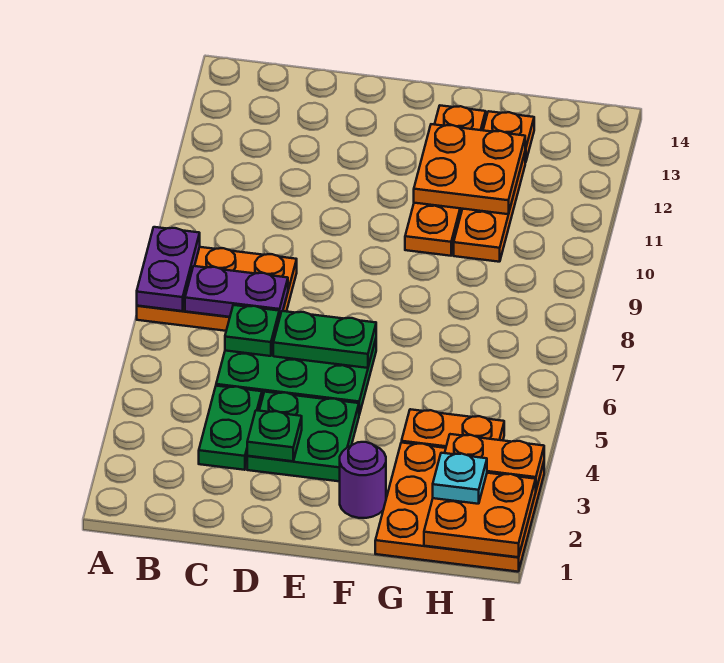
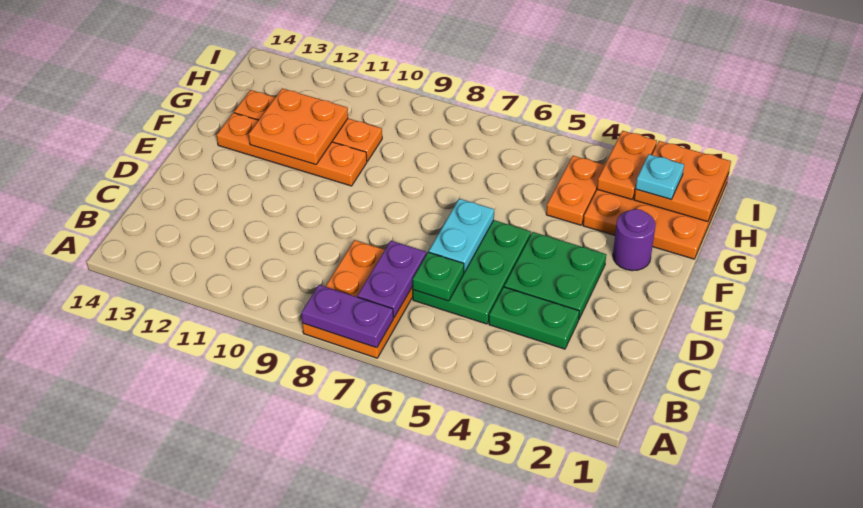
green plate D3 level 2 -> none
green plate D6:E6 level 2 -> cyan plate D6:E6 level 2

